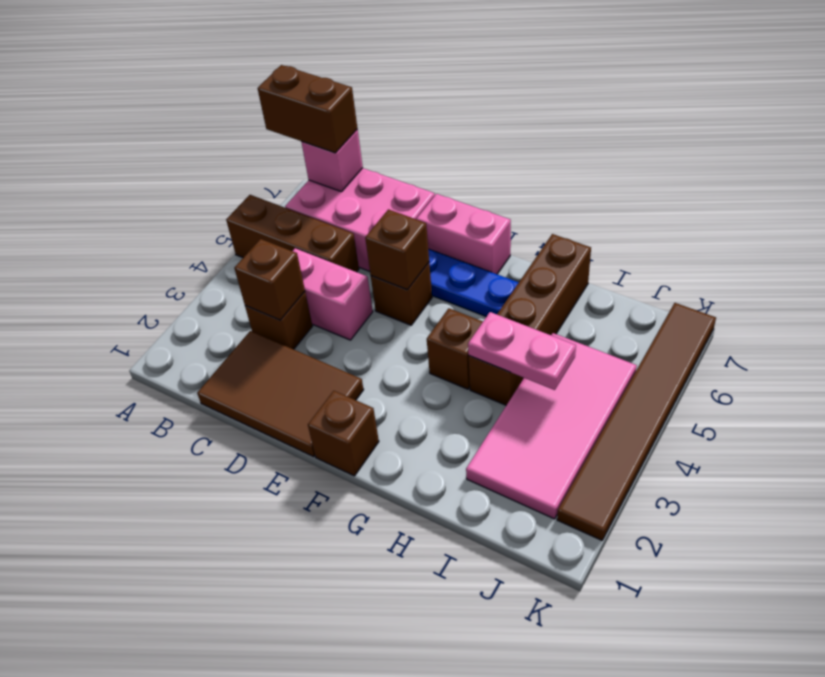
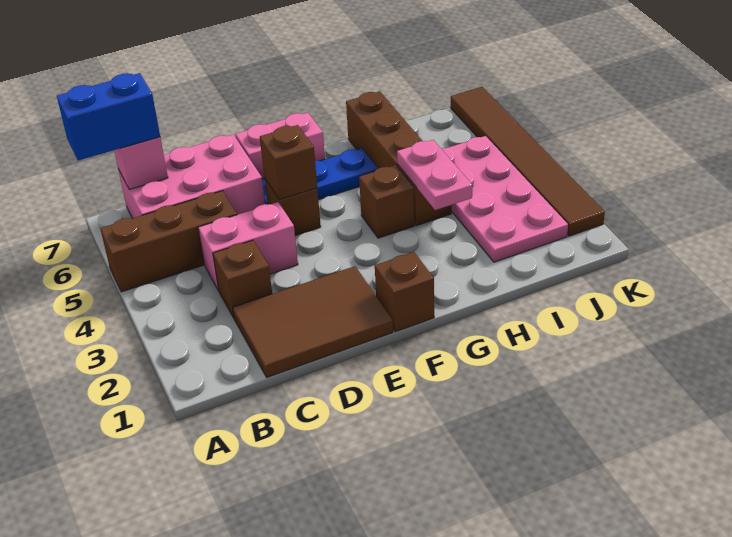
brown brick A7:B7 level 3 -> blue brick A7:B7 level 3
brown brick C3 level 2 -> none
pink plate H4:I4 level 2 -> pink plate H3:H4 level 2
pink tile I2:J5 level 1 -> pink plate I2:J5 level 1

